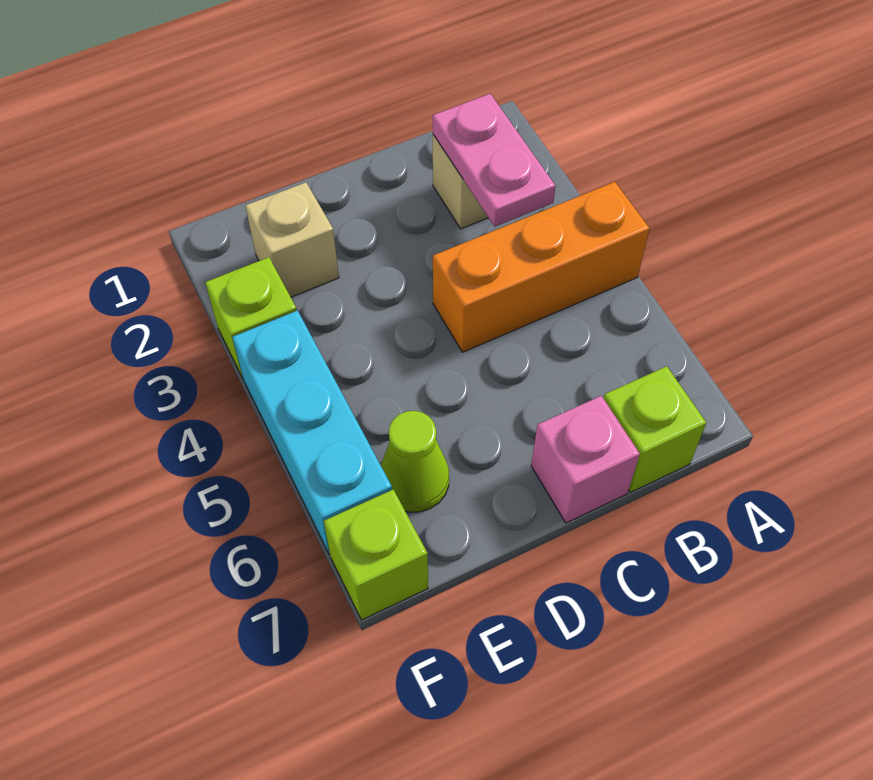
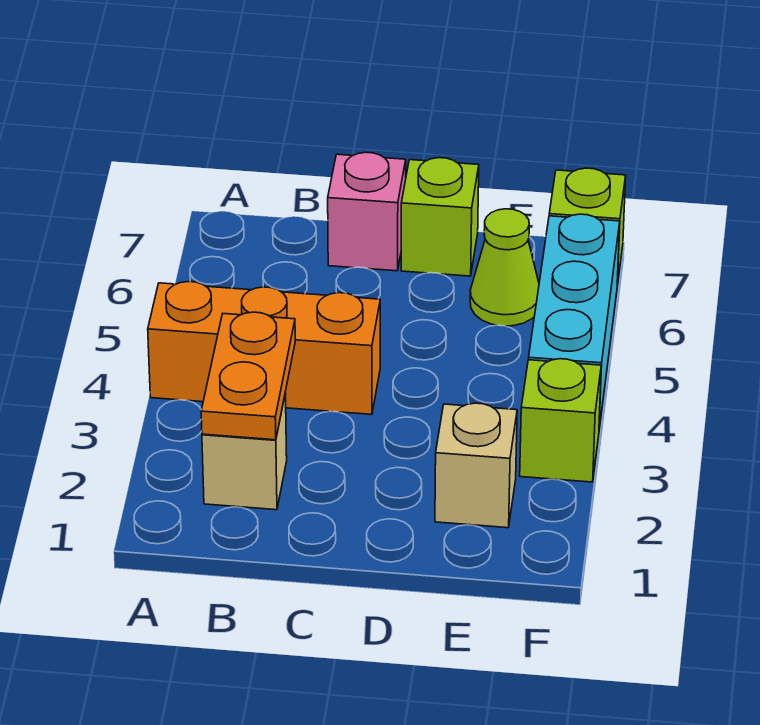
pink plate B2:B3 level 2 -> orange plate B2:B3 level 2
lime brick B7 level 1 -> lime brick D7 level 1

